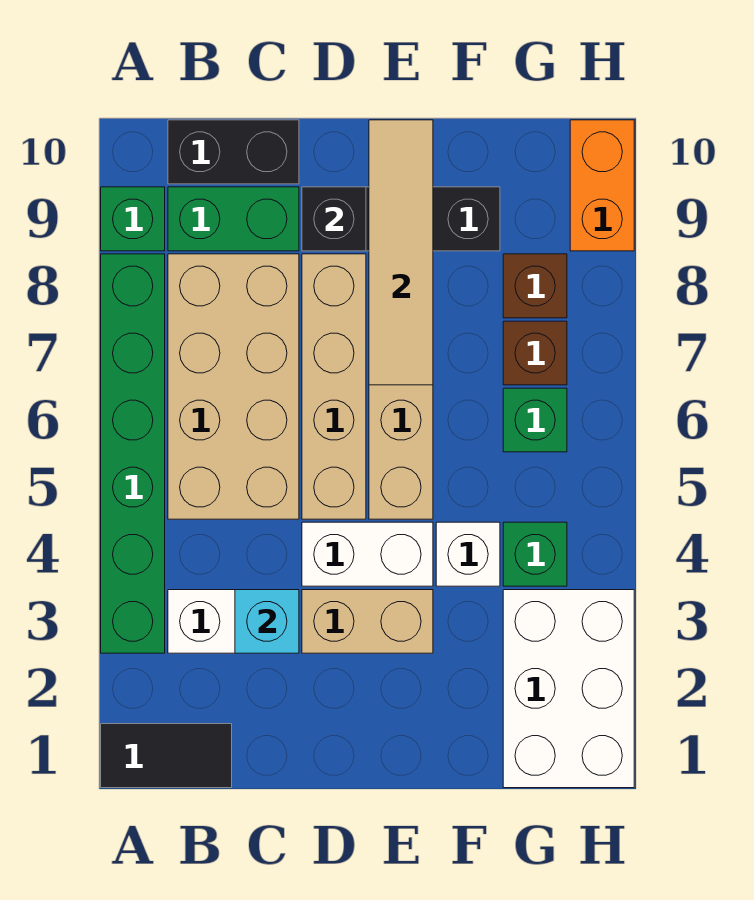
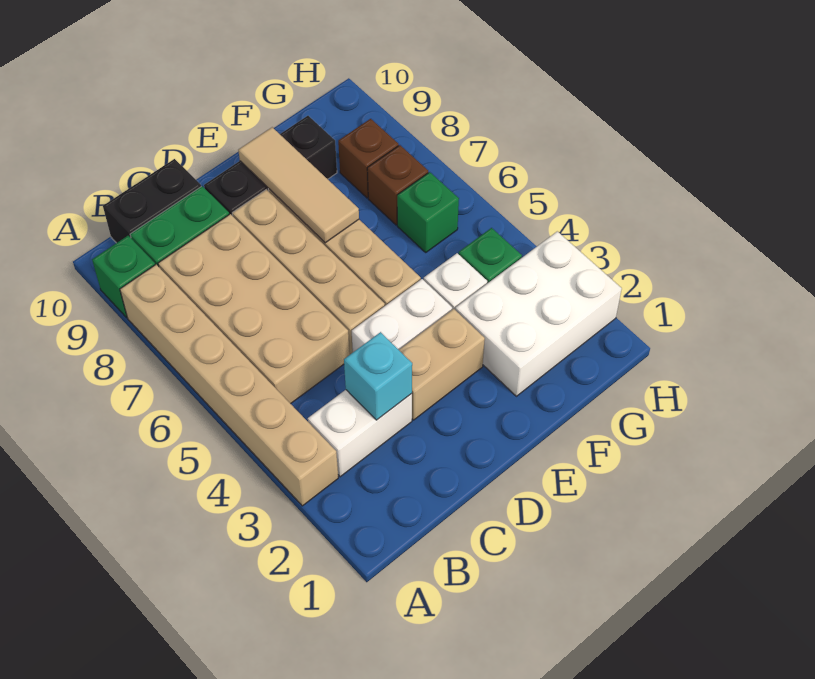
black tile A1:B1 level 1 -> none
green brick A3:A8 level 1 -> tan brick A3:A8 level 1
black brick D9 level 2 -> none
tan tile E7:E10 level 2 -> tan tile E7:E9 level 2
white brick G1:H3 level 1 -> white brick F2:H3 level 1
orange brick H9:H10 level 1 -> none

